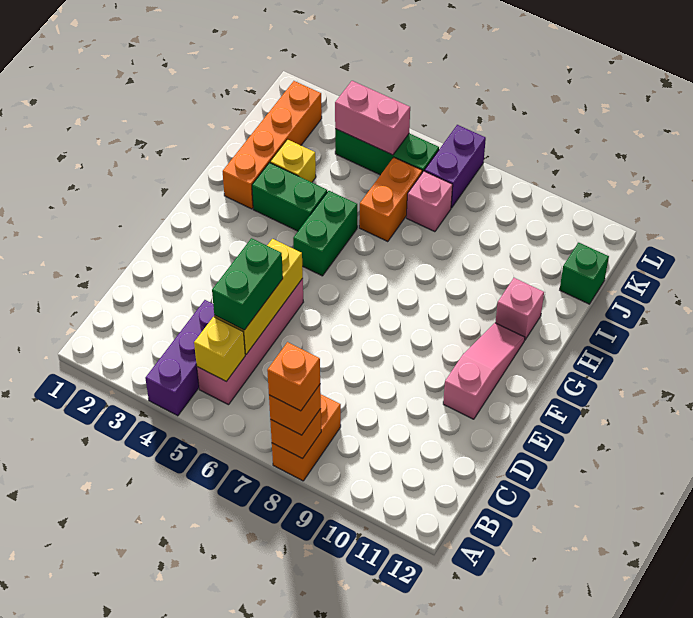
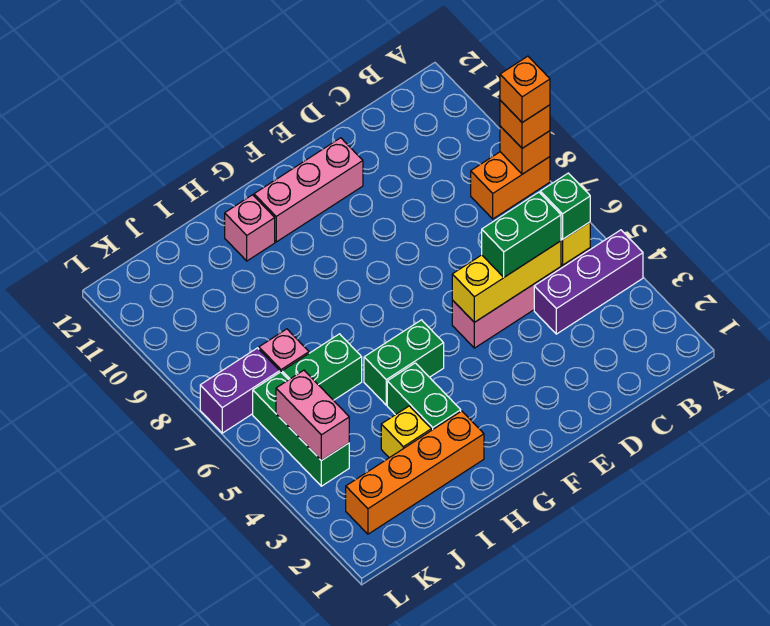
pink slope E11:G11 level 1 top E -> pink brick E11:G11 level 1
orange brick I6:J6 level 1 -> green brick I6:J6 level 1
green brick J12 level 1 -> green brick B5 level 3

